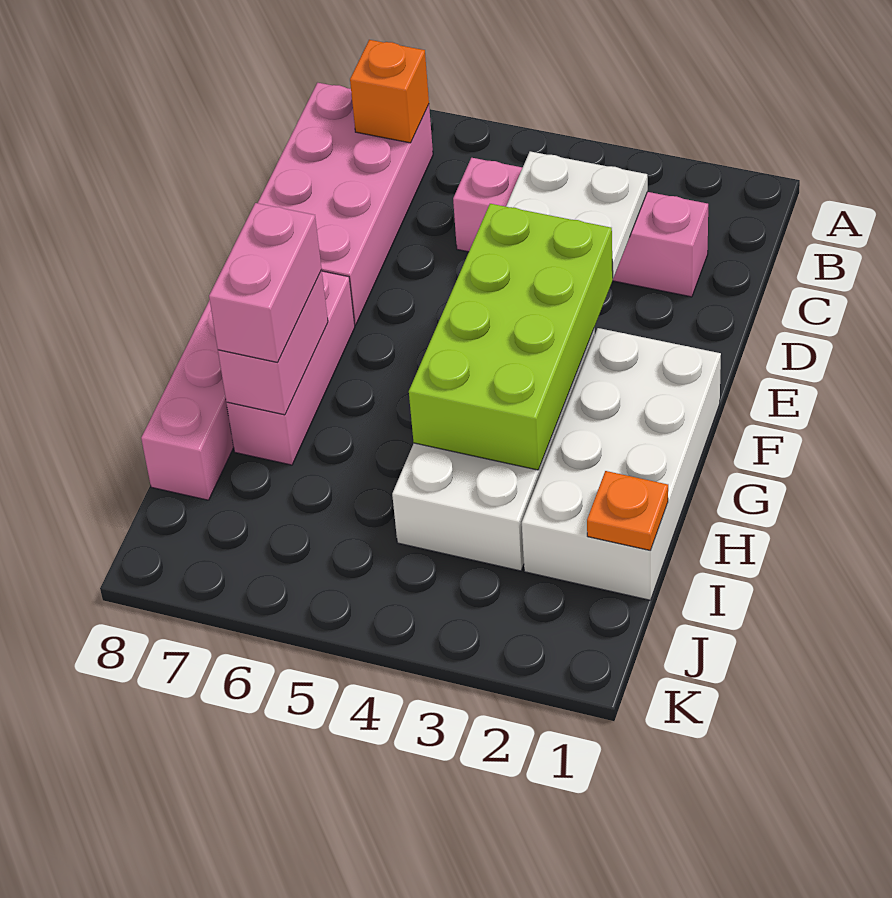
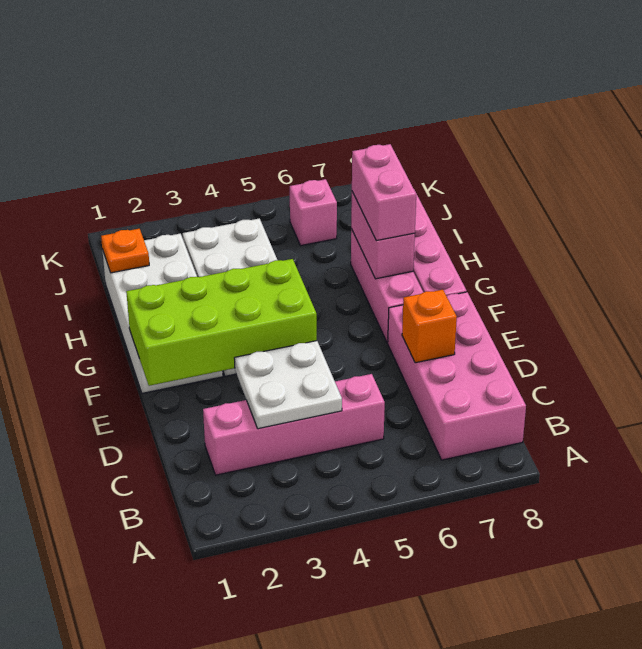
orange brick B7 level 2 -> orange brick D7 level 2
lime brick E3:H4 level 2 -> lime brick E1:F4 level 2
none -> pink brick J6 level 1

